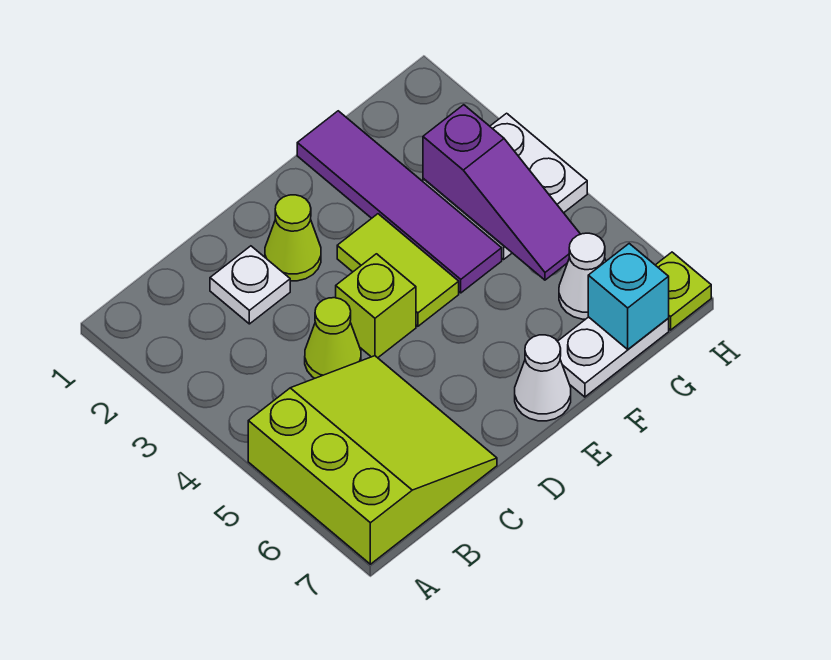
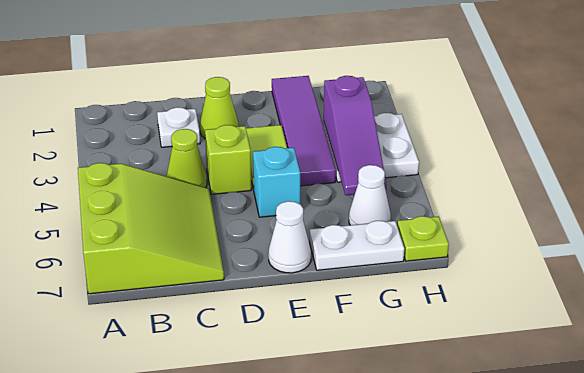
cyan brick G7 level 2 -> cyan brick E5 level 1

